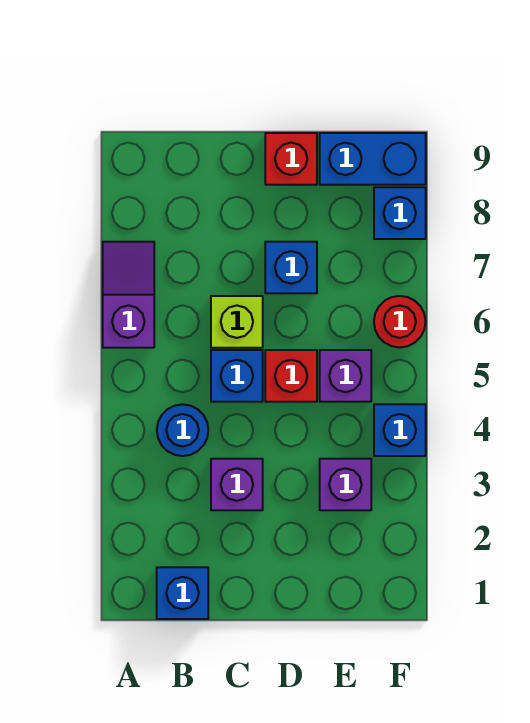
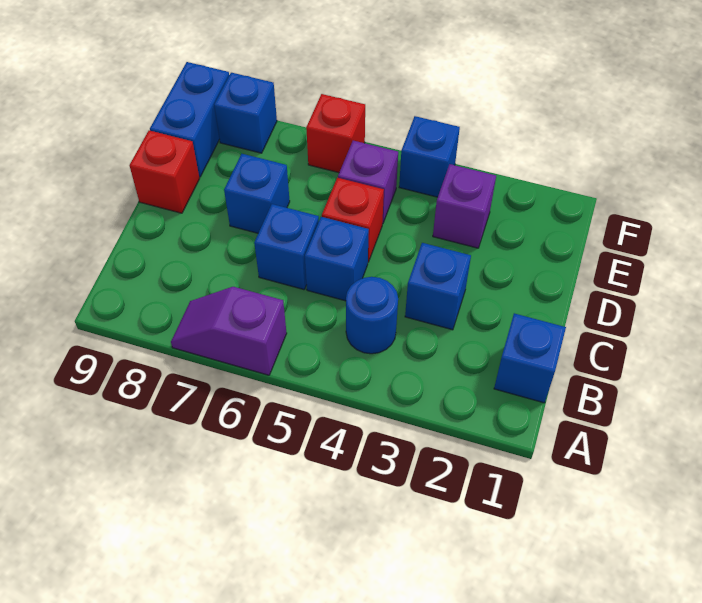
purple brick C3 level 1 -> blue brick C3 level 1
lime brick C6 level 1 -> blue brick C6 level 1
red round brick F6 level 1 -> red brick F6 level 1

